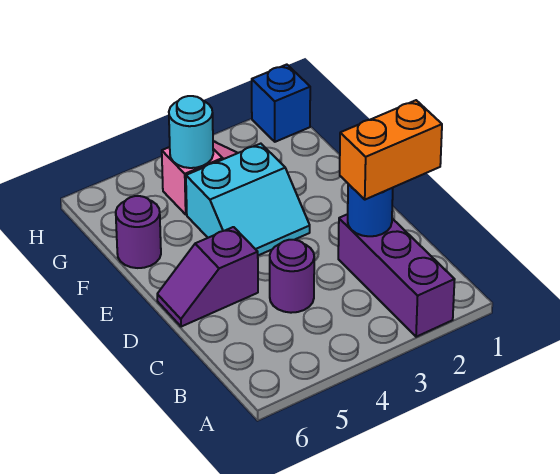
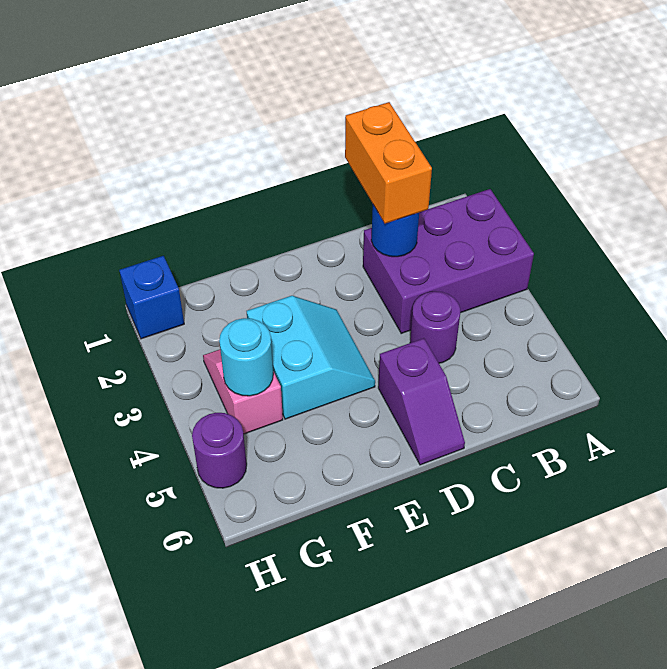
purple brick A2:C2 level 1 -> purple brick A2:C3 level 1
purple round brick F6 level 1 -> purple round brick H5 level 1

